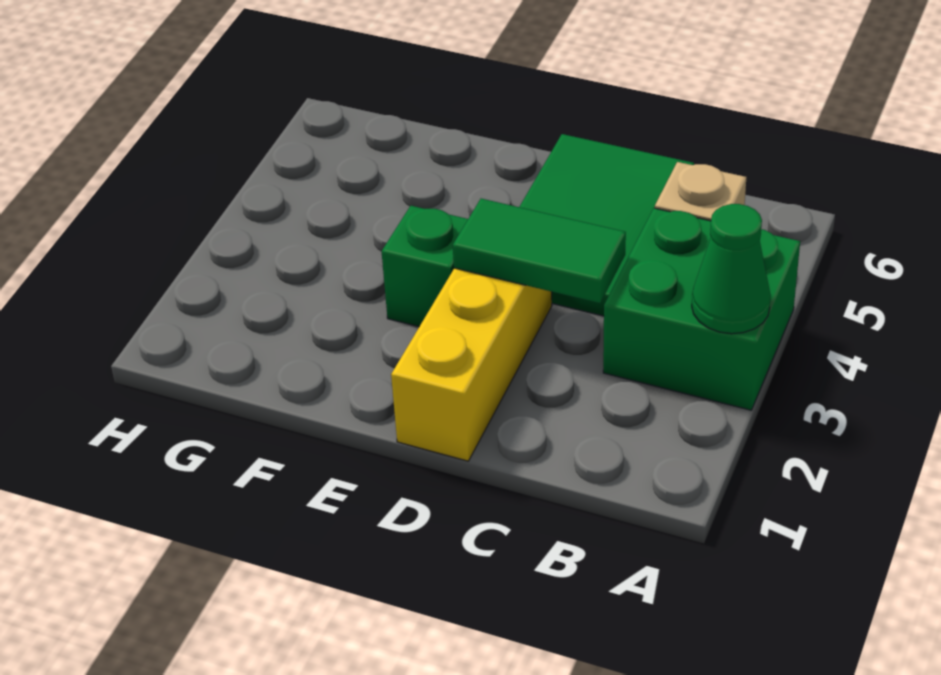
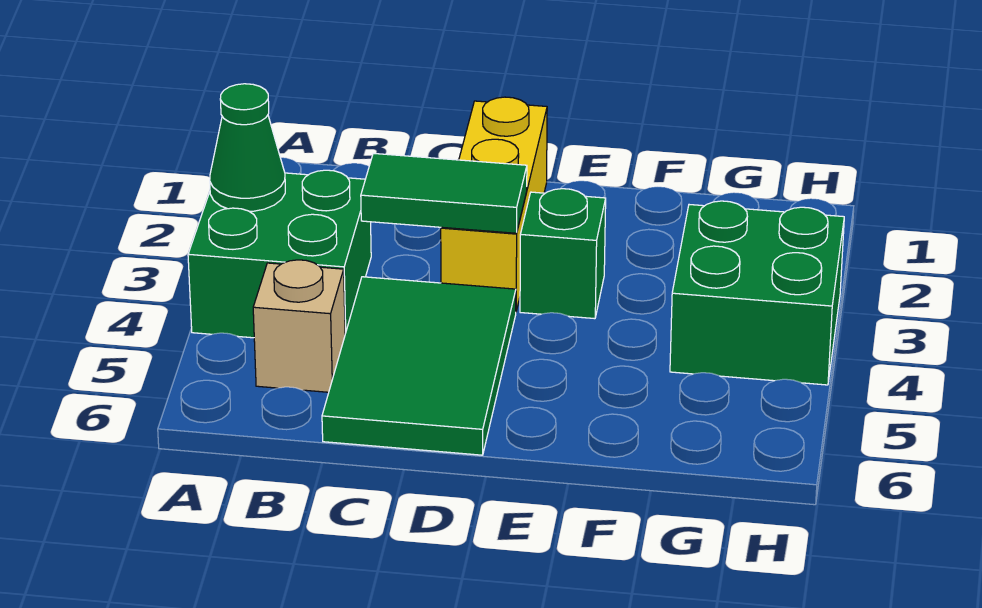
none -> green brick G3:H4 level 1

